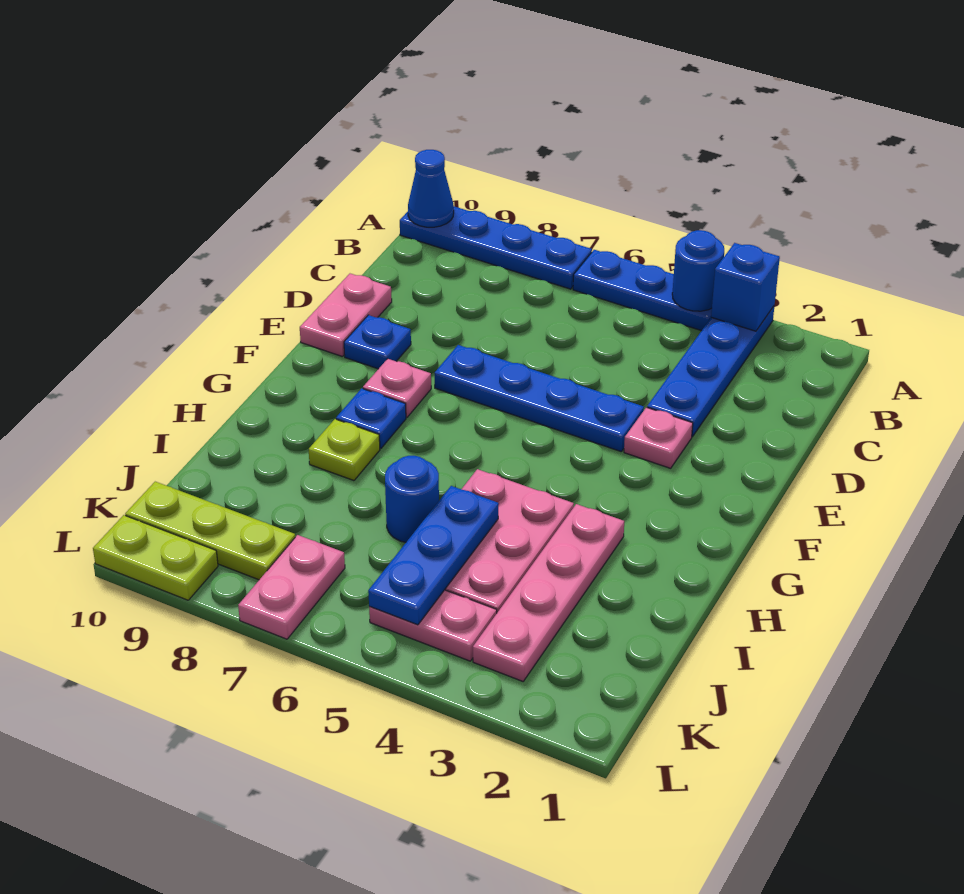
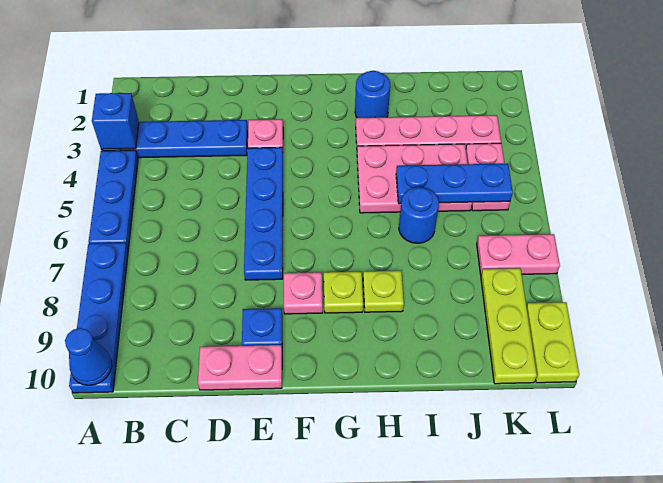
blue round brick A4 level 2 -> blue round brick H2 level 1
blue plate G8 level 1 -> lime plate G8 level 1

